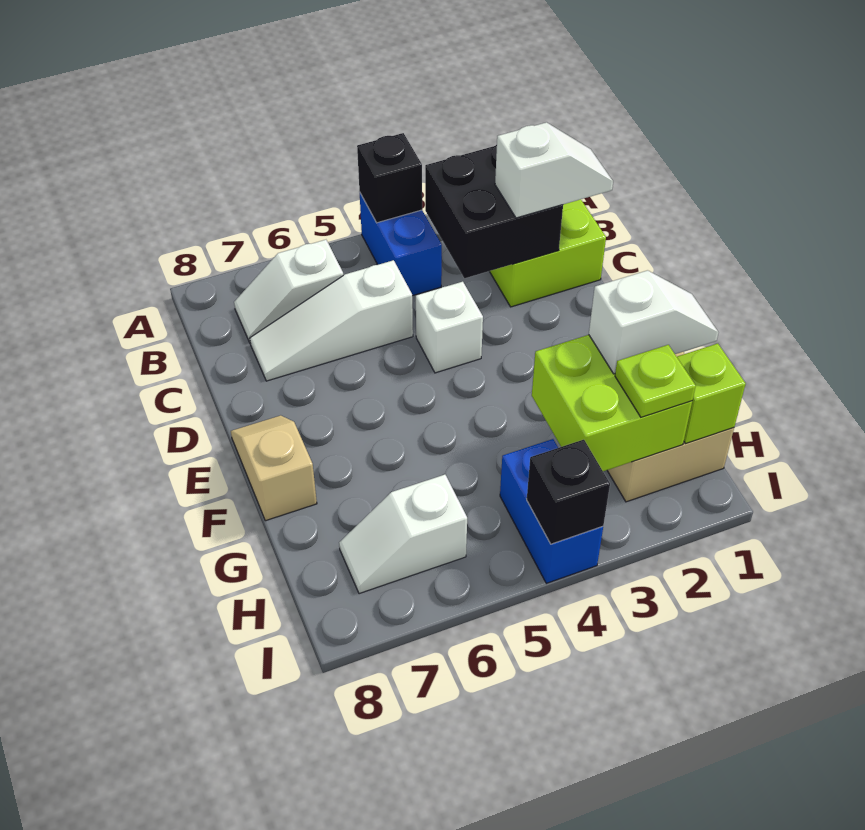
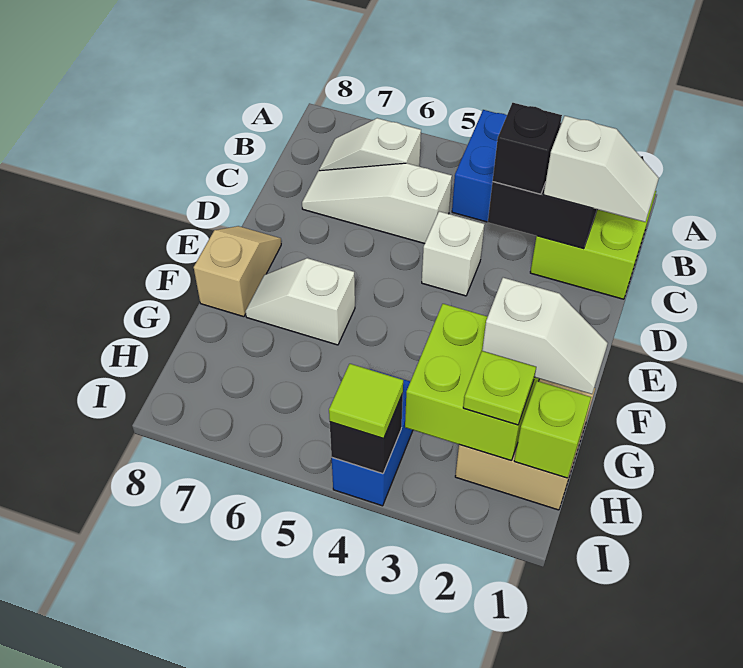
black brick A4 level 2 -> black brick C3 level 3
white slope H6:H7 level 1 top 6 -> white slope F6:F7 level 1 top 6
none -> lime tile I4 level 3

